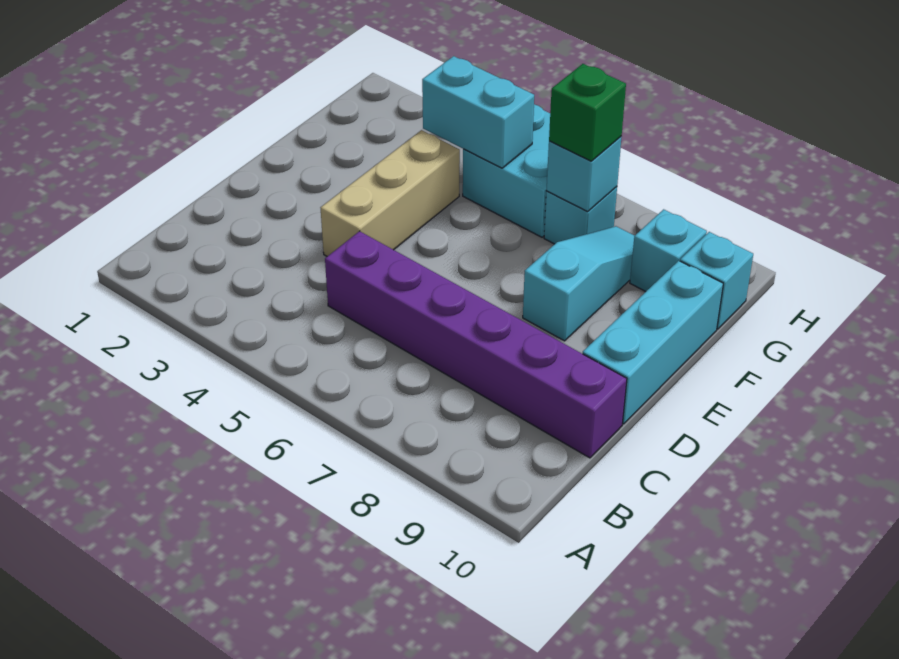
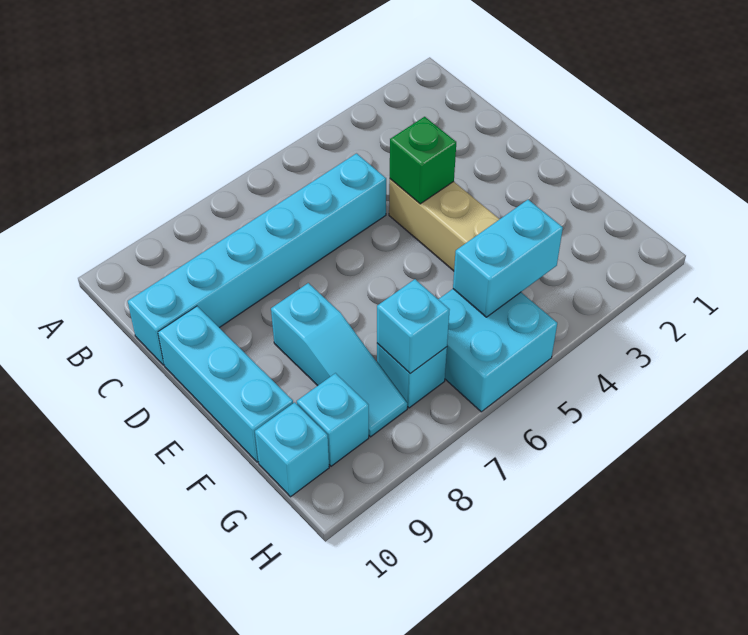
purple brick C5:C10 level 1 -> cyan brick C5:C10 level 1
green brick G7 level 3 -> green brick D4 level 2

